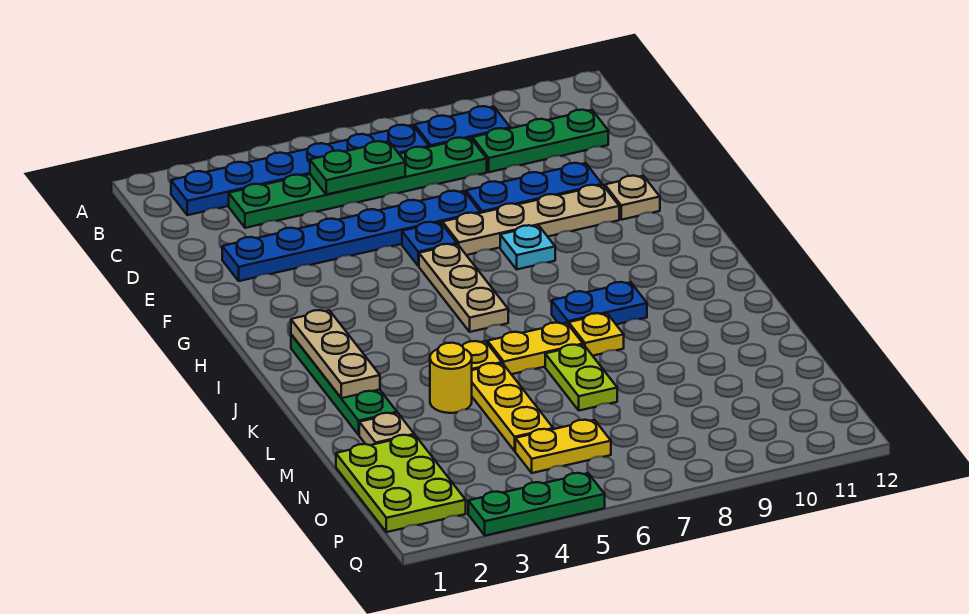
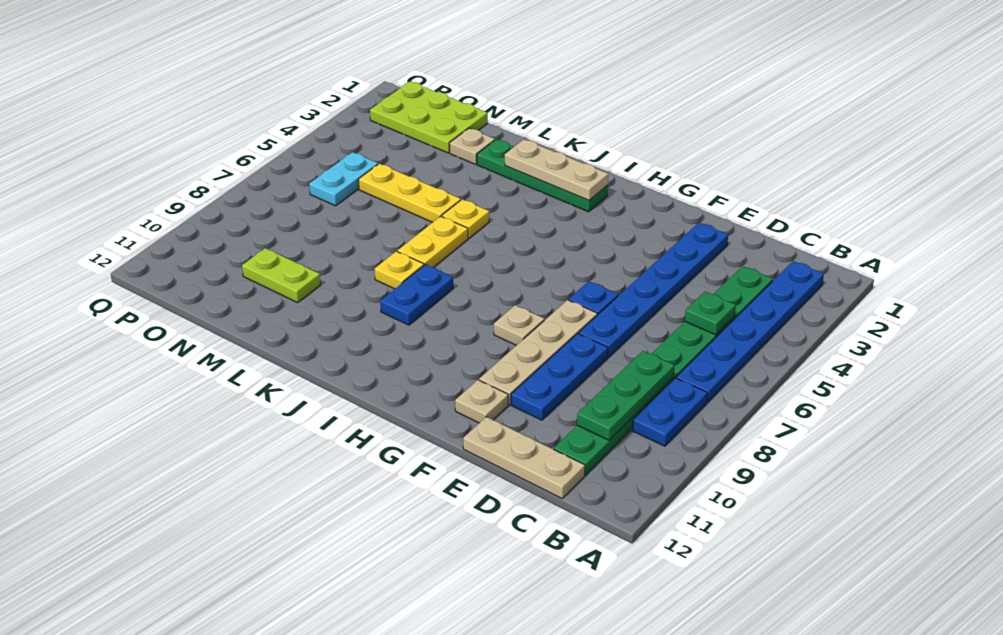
green plate C5:C6 level 2 -> green plate C5 level 2
tan plate G6:I6 level 1 -> tan plate C12:E12 level 1
cyan plate G8 level 1 -> tan plate G8 level 1
yellow round brick L4 level 1 -> none
lime plate L7:M7 level 1 -> lime plate M10:N10 level 1
yellow plate O5:O6 level 1 -> cyan plate O5:O6 level 1
green plate Q3:Q5 level 1 -> green plate C8:C10 level 2

